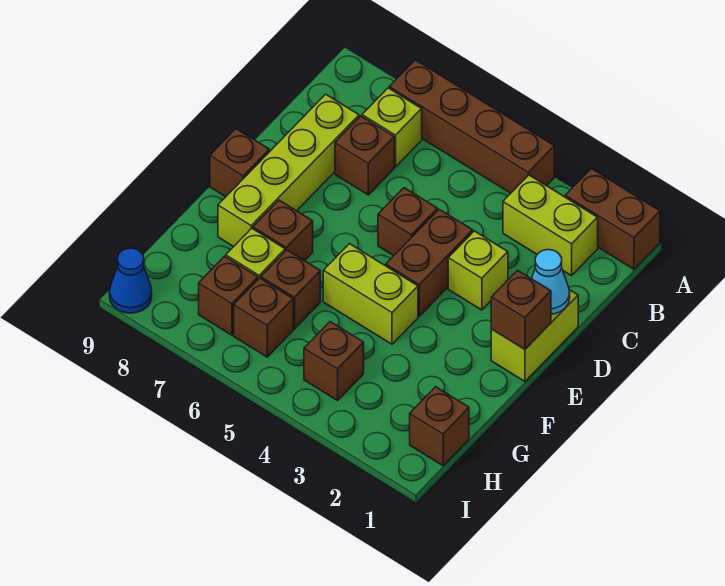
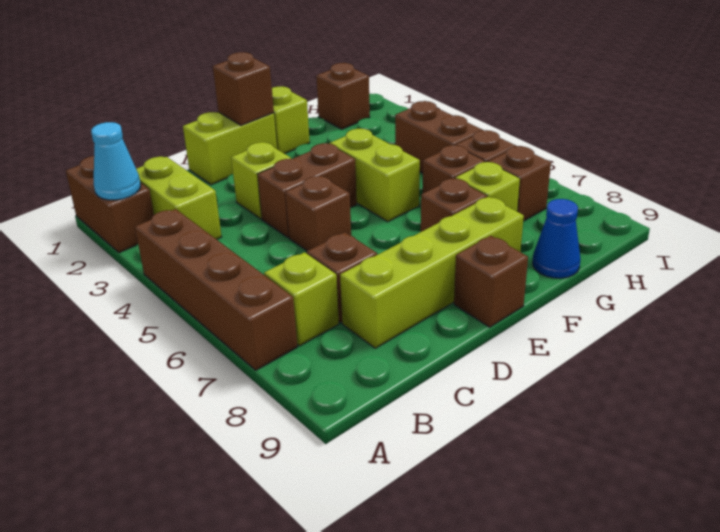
cyan cone D1 level 2 -> cyan cone A2 level 2
none -> lime brick F1 level 1
brown brick H4 level 1 -> brown brick H4:H5 level 1
blue cone I9 level 1 -> blue cone G9 level 1

